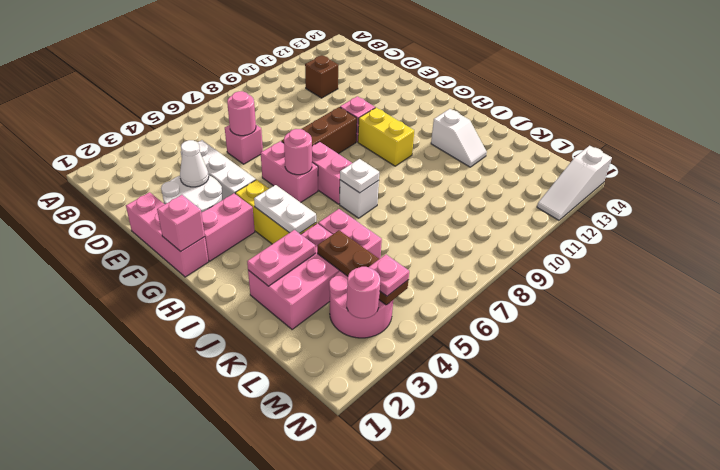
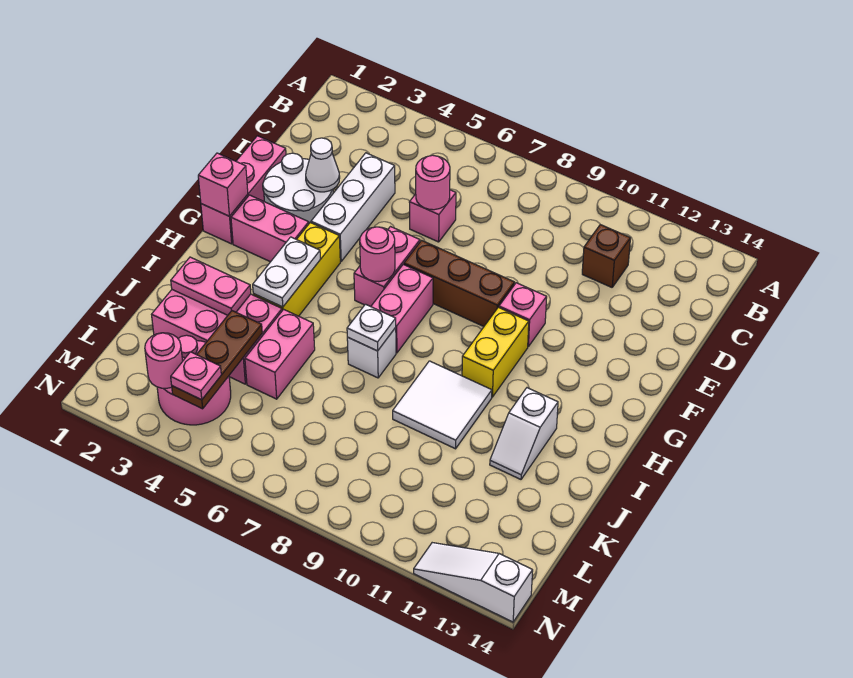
none -> white tile I9:J10 level 1

